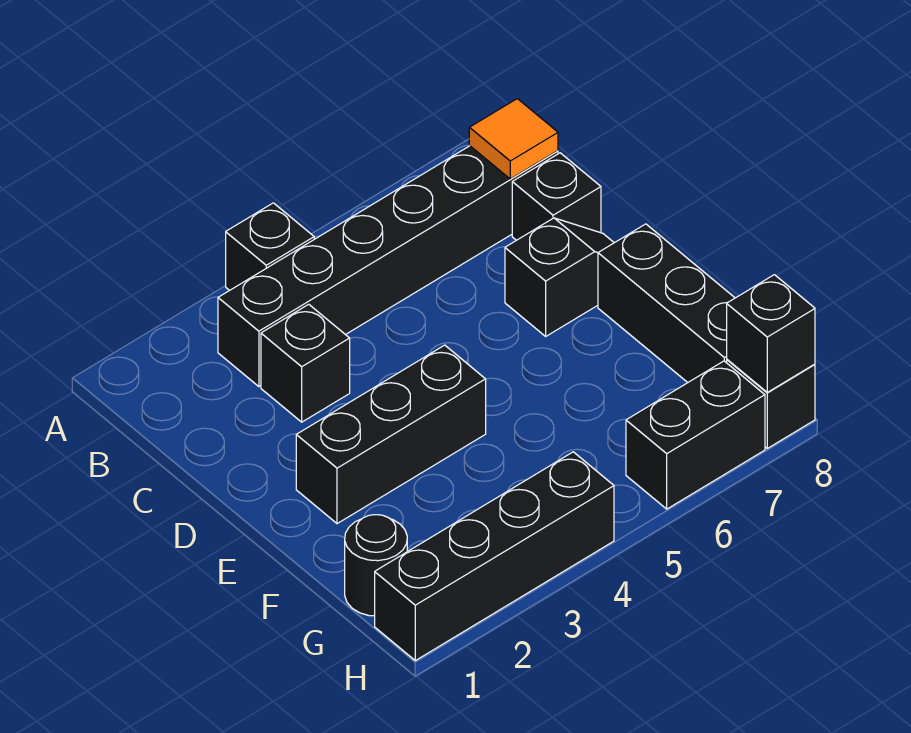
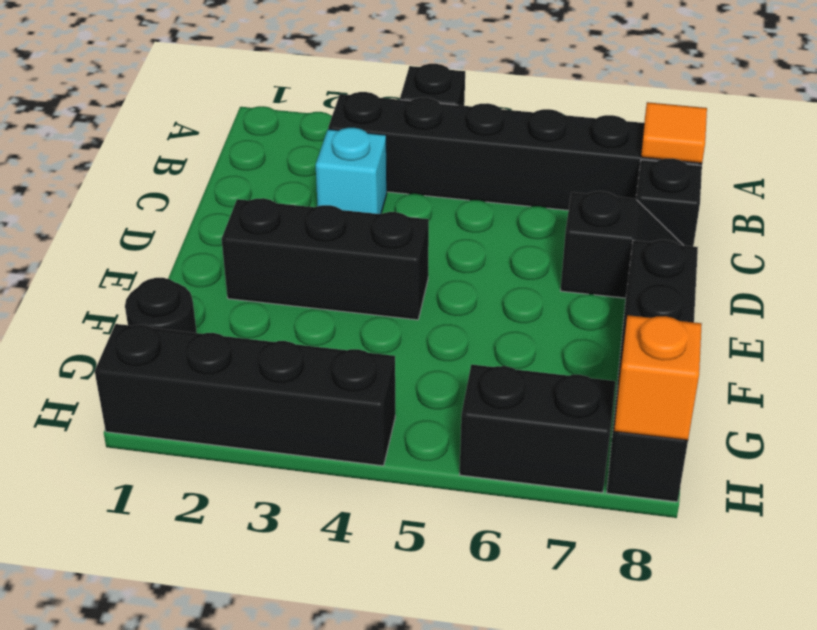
black brick C3 level 1 -> cyan brick C3 level 1
black brick H8 level 2 -> orange brick H8 level 2

